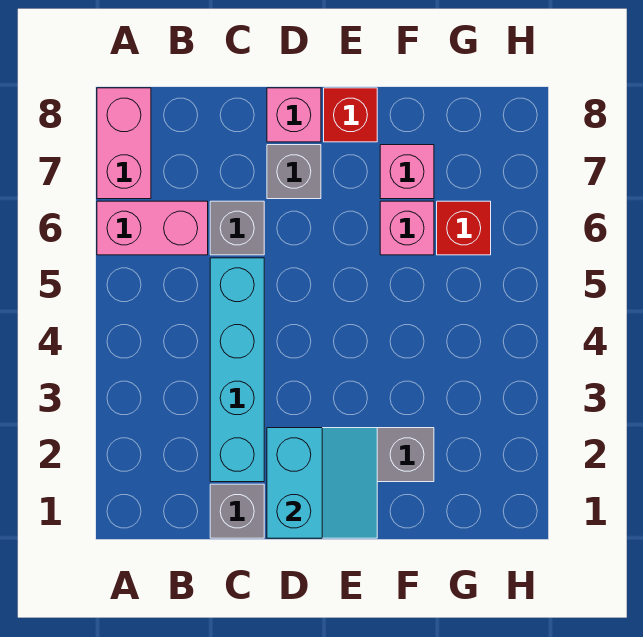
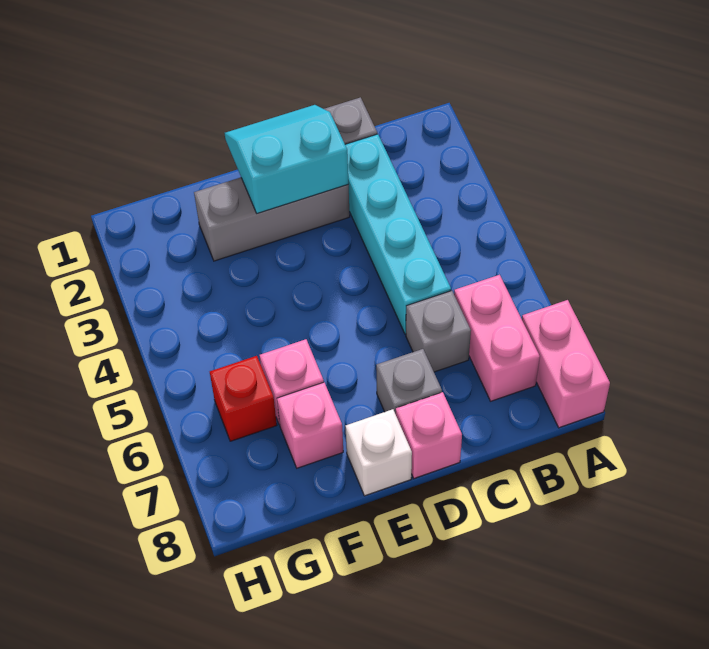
pink brick A6:B6 level 1 -> pink brick B6:B7 level 1
cyan slope D1:E2 level 2 top D -> cyan slope D1:E2 level 2 top 2
red brick E8 level 1 -> white brick E8 level 1

